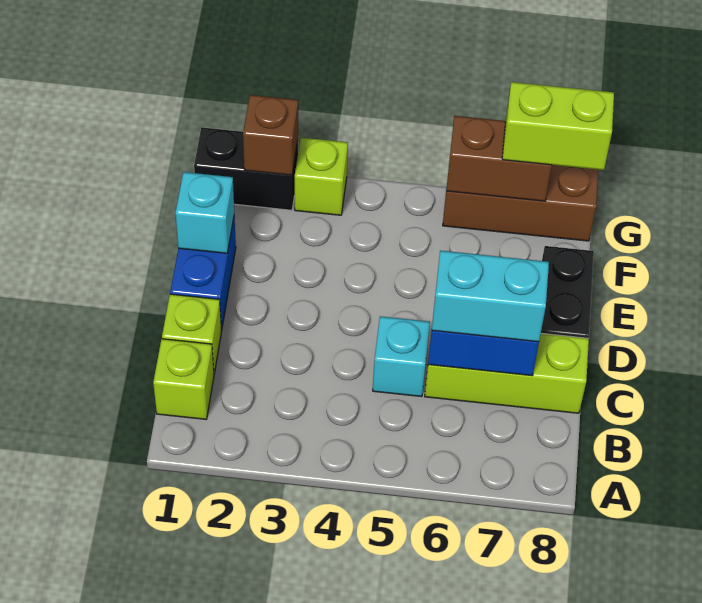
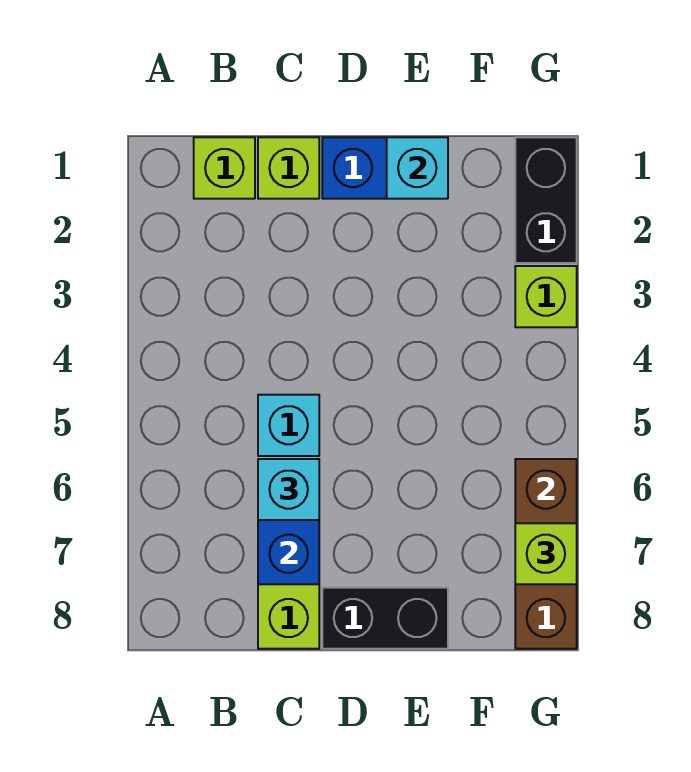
cyan brick C6:C7 level 3 -> cyan brick C6 level 3
brown brick G2 level 2 -> none
lime brick G7:G8 level 3 -> lime brick G7 level 3

